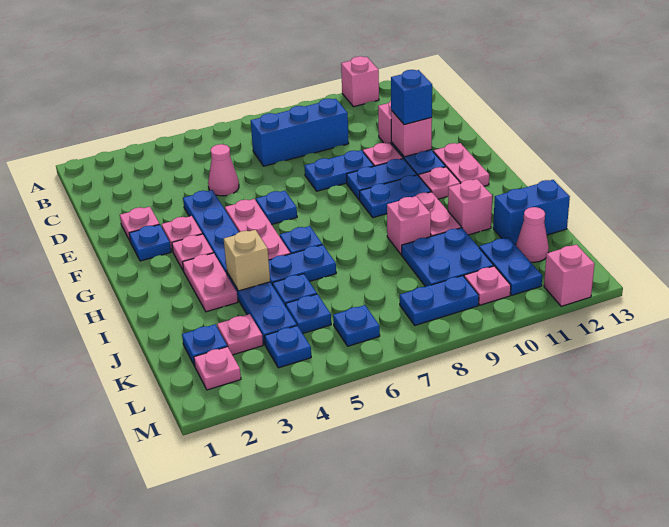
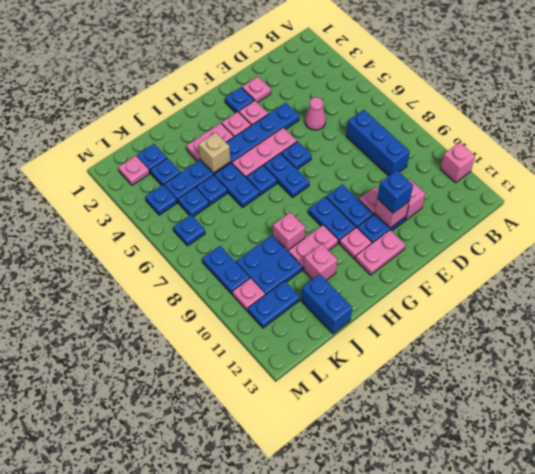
blue plate E8:E9 level 1 -> blue plate G6:G7 level 1
pink plate K3 level 1 -> blue plate K3 level 1
pink cone K12 level 1 -> none
pink brick M12 level 1 -> none

